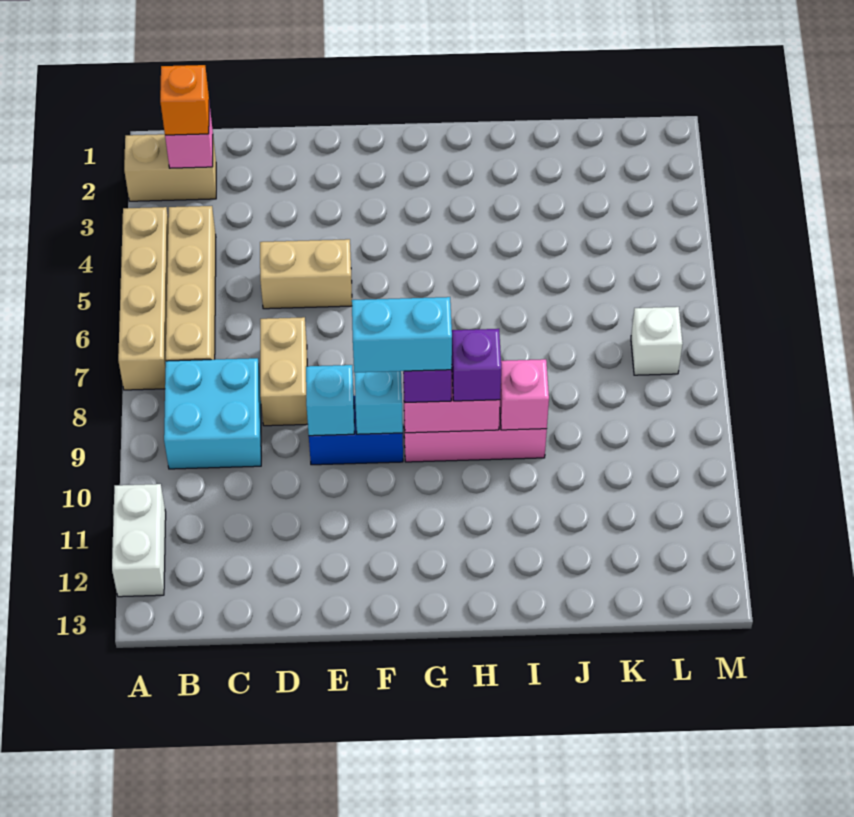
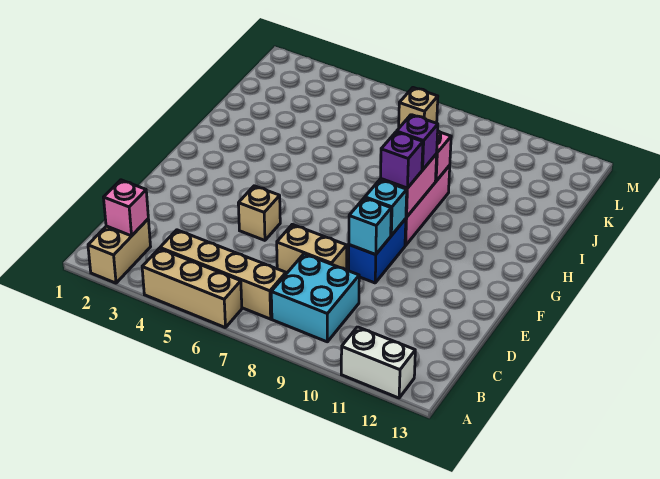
tan brick A4:A7 level 1 -> tan brick A4:A6 level 1
orange brick B2 level 3 -> none
tan brick D5:E5 level 1 -> tan brick E5 level 1
cyan brick F9:G9 level 4 -> none
white brick L7 level 1 -> tan brick L7 level 1

